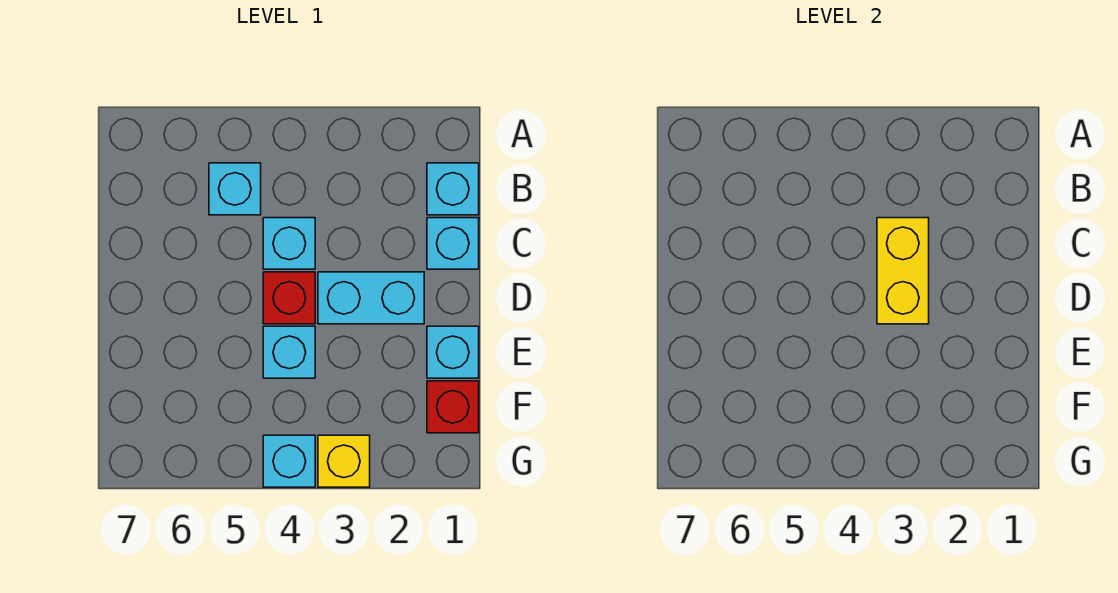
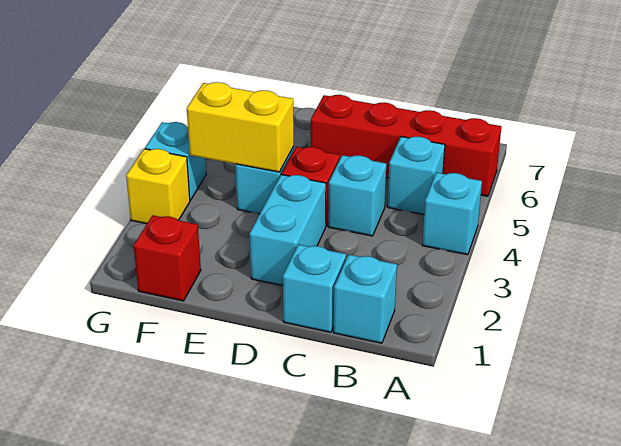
none -> red brick A6:D6 level 1
yellow brick C3:D3 level 2 -> yellow brick E4:F4 level 2
cyan brick E1 level 1 -> cyan brick A4 level 1

